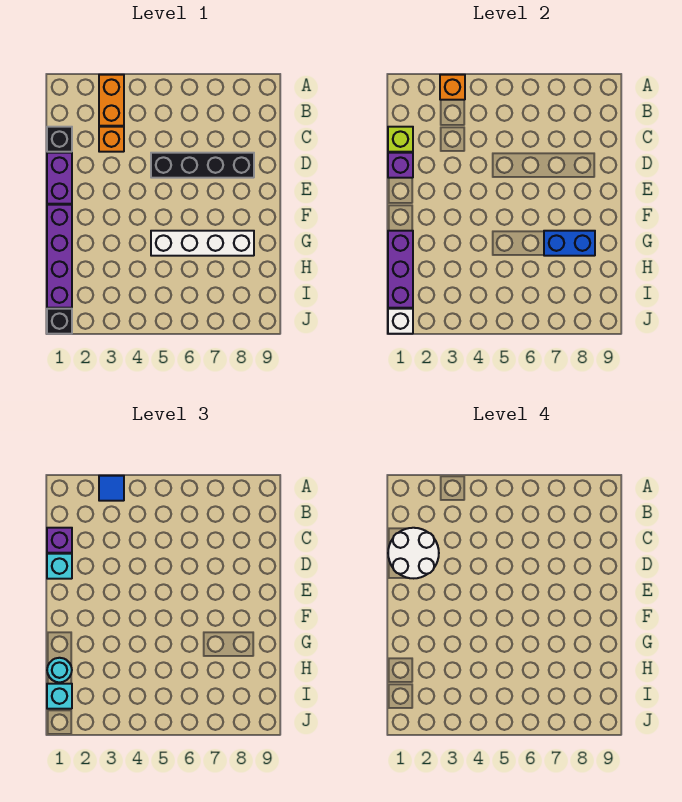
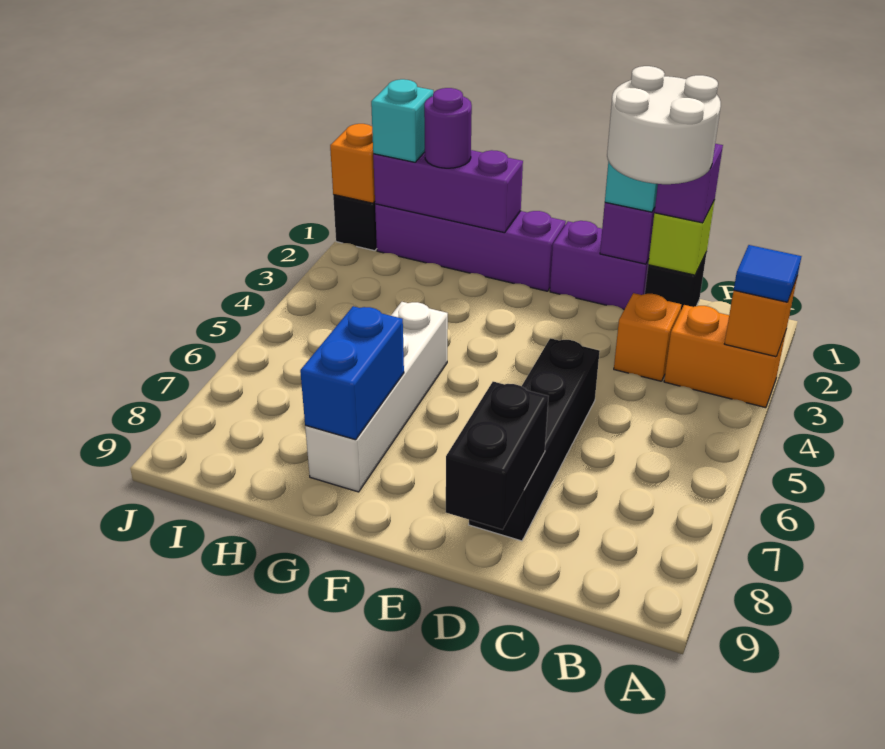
none -> black brick D8:D9 level 2
cyan round brick H1 level 3 -> purple round brick H1 level 3
white brick J1 level 2 -> orange brick J1 level 2

